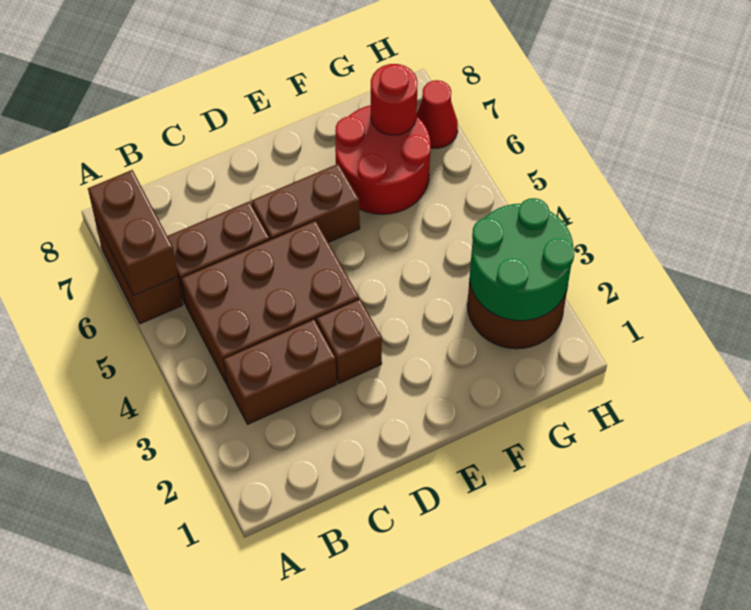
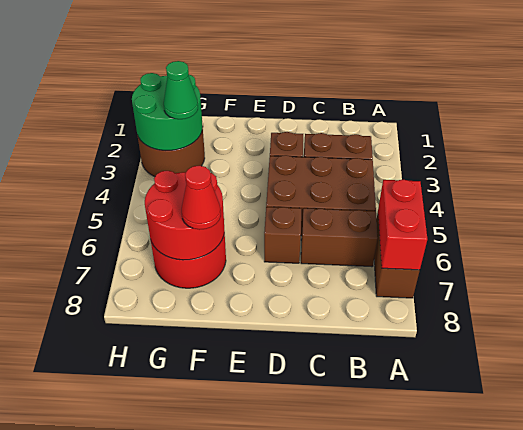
brown brick A6:A7 level 2 -> red brick A6:A7 level 2
brown brick D6:E6 level 1 -> brown brick D6 level 1
none -> green cone G3 level 3
red round brick G7 level 2 -> red round brick F6:G7 level 2
red cone H7 level 1 -> red cone F7 level 3

